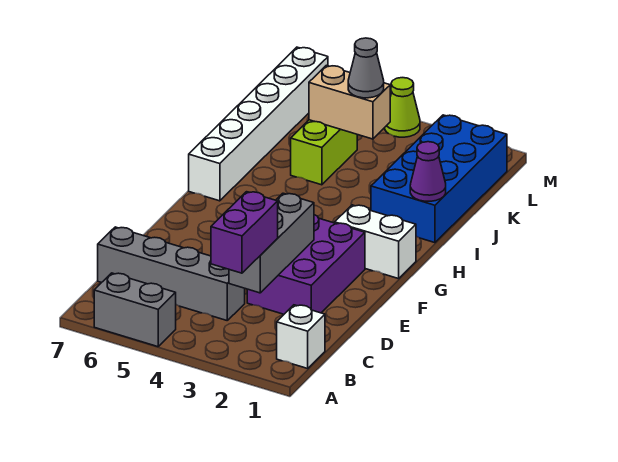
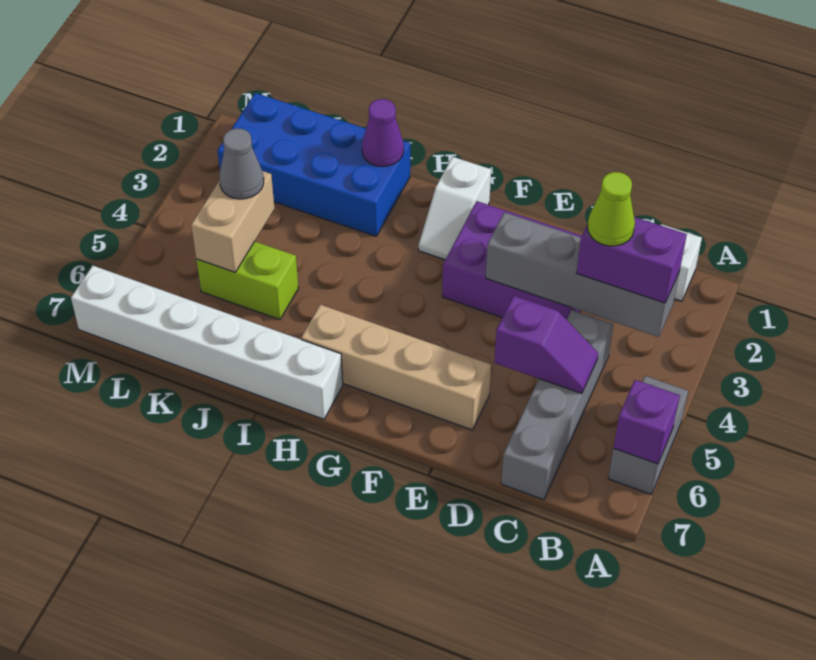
none -> purple brick A6 level 2
grey brick C3:E3 level 2 -> grey brick B3:E3 level 2
none -> purple slope C5:D5 level 2 top D
none -> tan brick E6:H6 level 1
white brick G1:G2 level 1 -> white slope G1:G2 level 1 top 1
lime cone M4 level 1 -> lime cone C3 level 4

